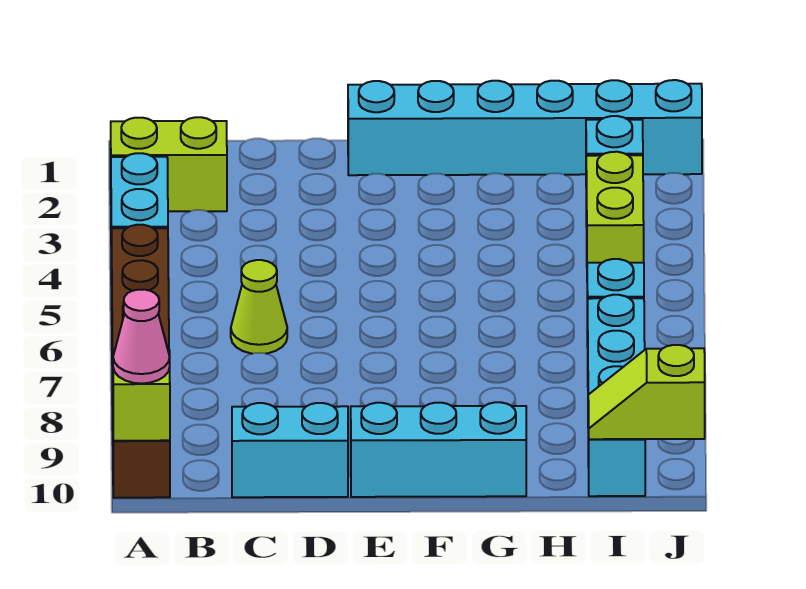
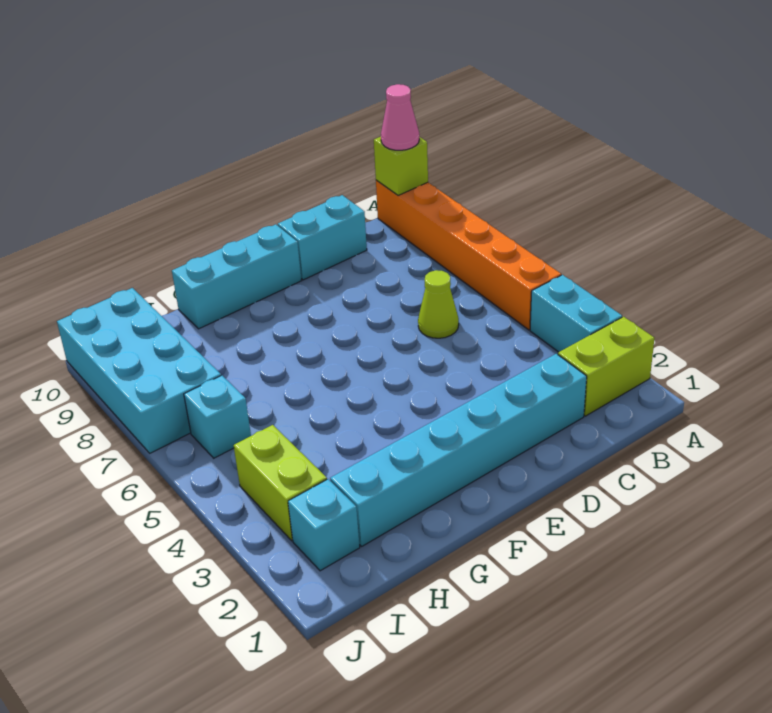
brown brick A5:A10 level 1 -> orange brick A5:A10 level 1
cyan brick E1:J1 level 1 -> cyan brick C2:H2 level 1
cyan brick I7:I10 level 1 -> cyan brick I7:J10 level 1
lime slope I10:J10 level 2 top J -> none

